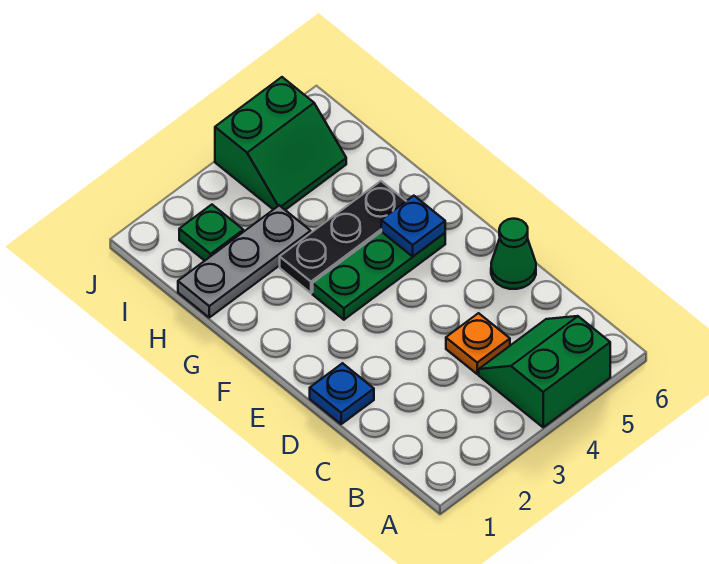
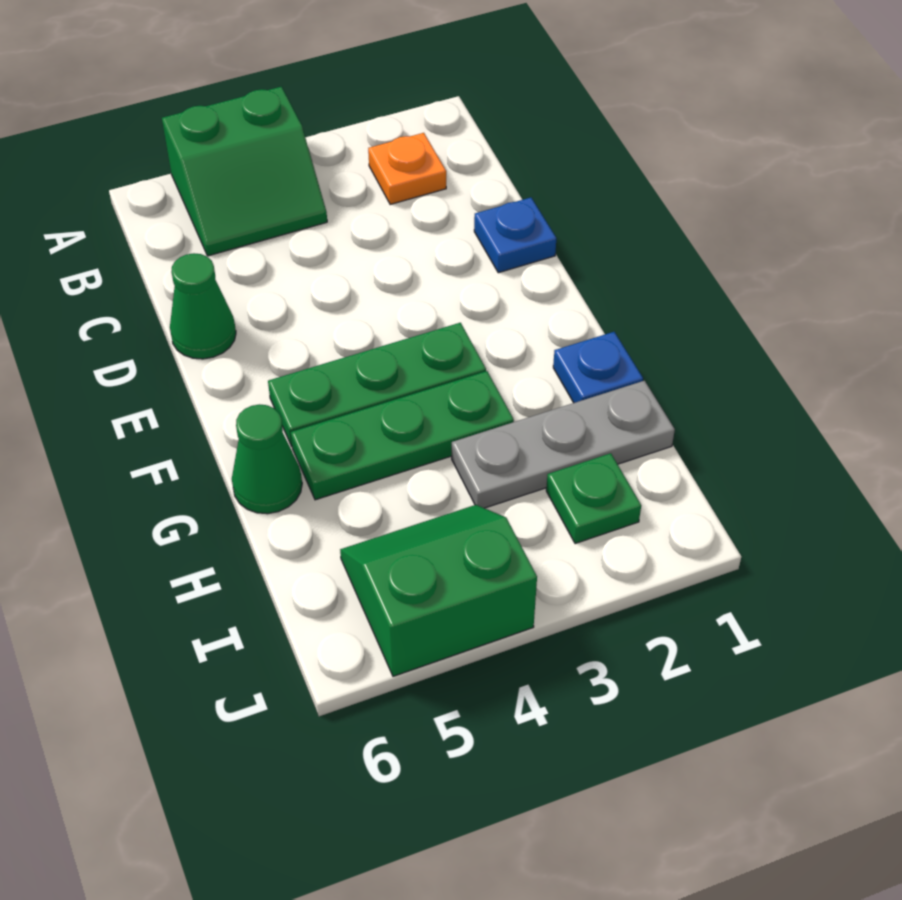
orange plate C4 level 1 -> orange plate B2 level 1
blue plate F5 level 2 -> blue plate G1 level 1
black plate G3:G5 level 1 -> green plate G3:G5 level 1
none -> green cone G6 level 1

